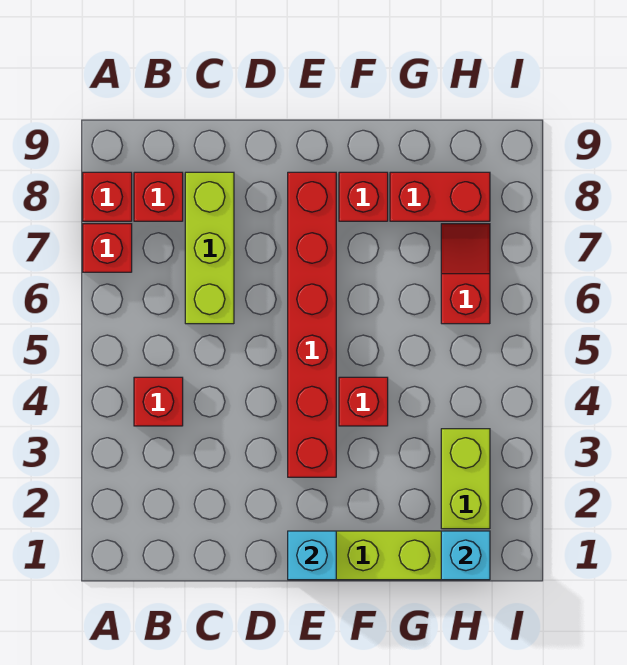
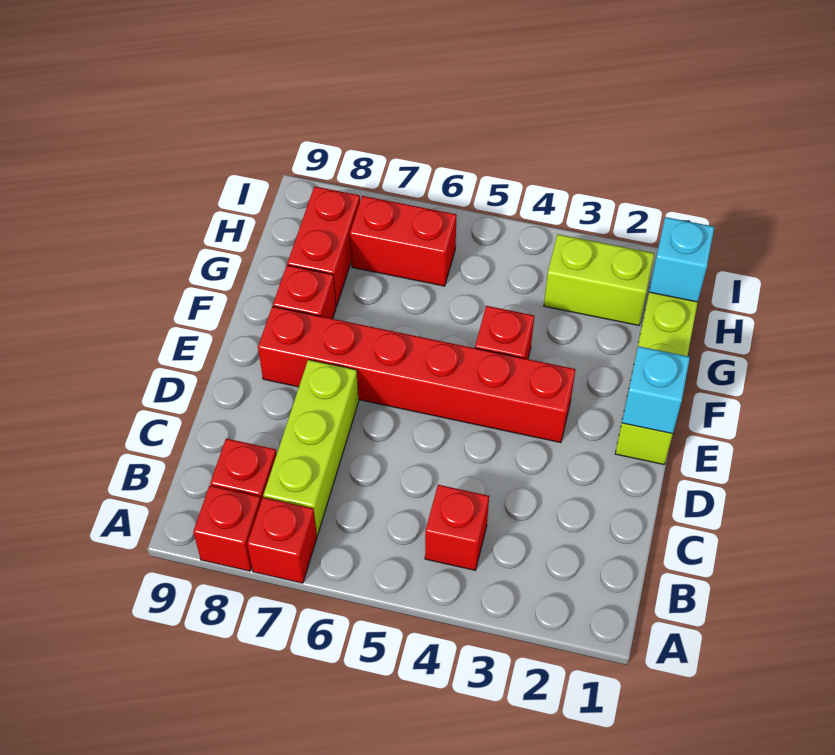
lime brick C6:C8 level 1 -> lime brick B7:D7 level 1
red slope H6:H7 level 1 top 6 -> red brick H6:H7 level 1

